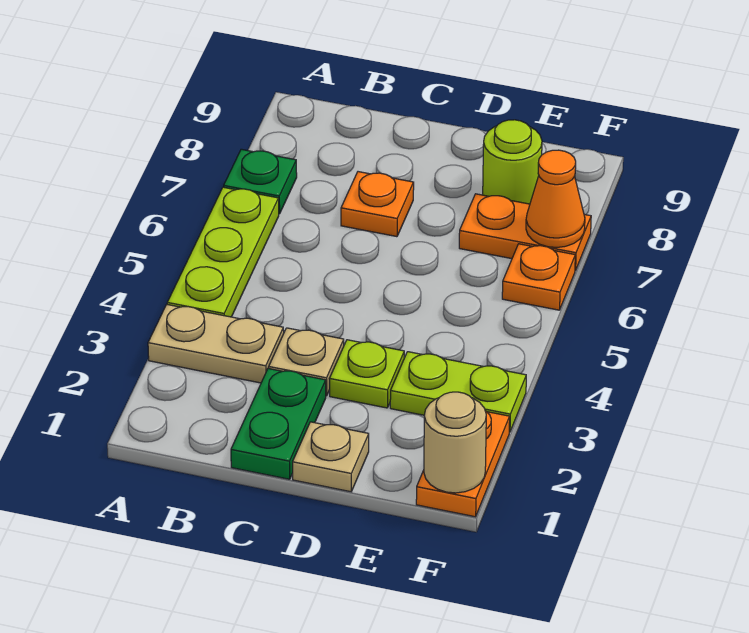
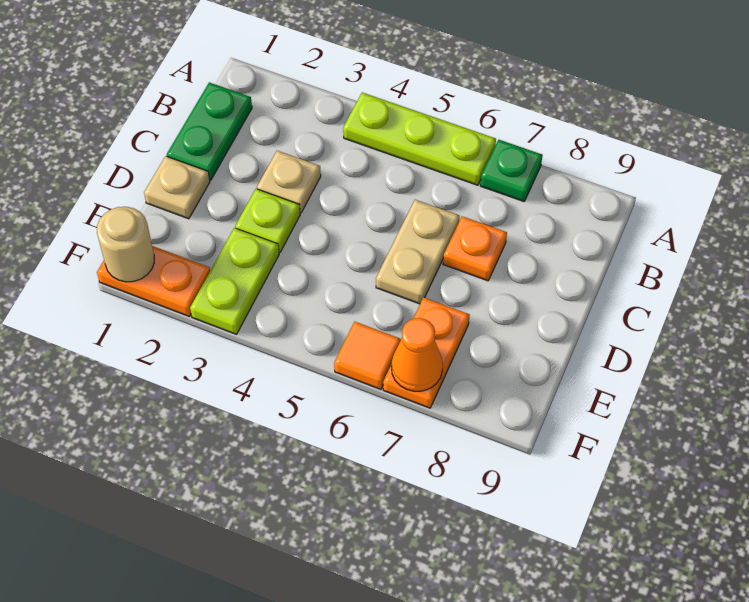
tan plate A3:B3 level 1 -> tan plate C6:D6 level 1
green plate C1:C2 level 1 -> green plate B1:C1 level 1
lime round brick E8 level 1 -> none
orange plate F6 level 1 -> orange tile F6 level 1

